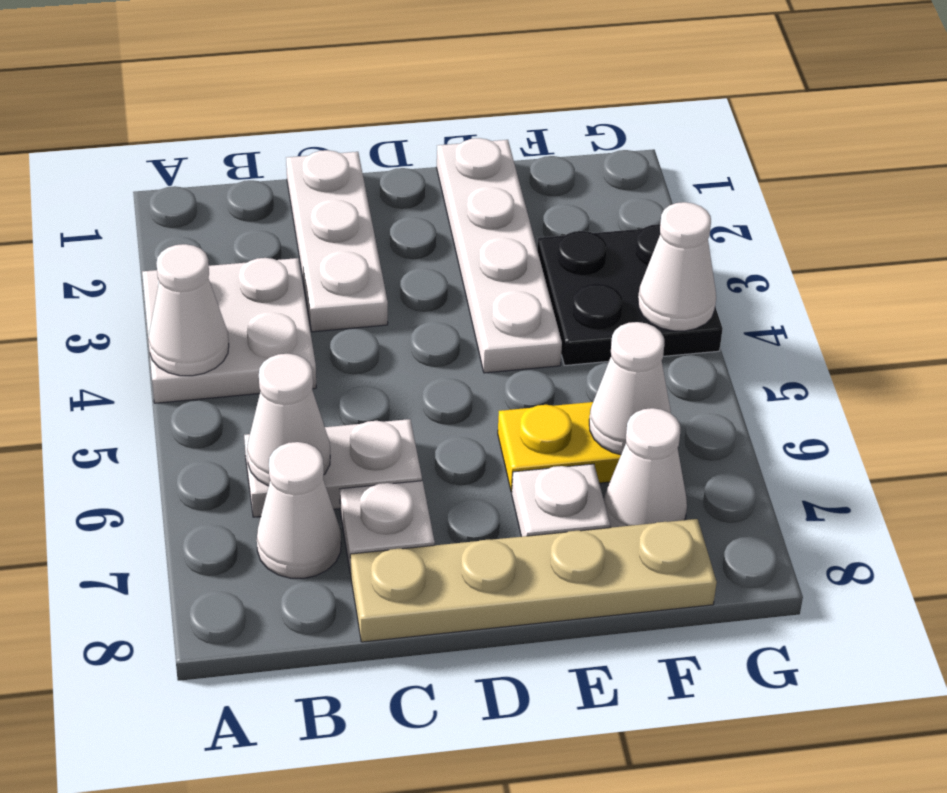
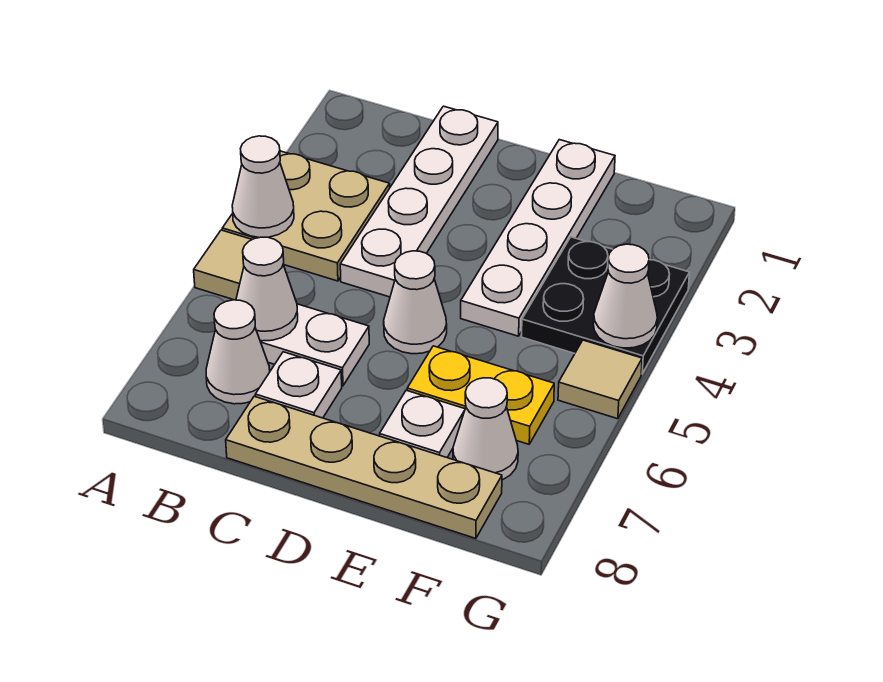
white plate A3:B4 level 1 -> tan plate A3:B4 level 1
none -> tan tile A5 level 1
white plate C1:C3 level 1 -> white plate C1:C4 level 1
white cone F6 level 2 -> white cone D5 level 1
none -> tan tile G5 level 1

